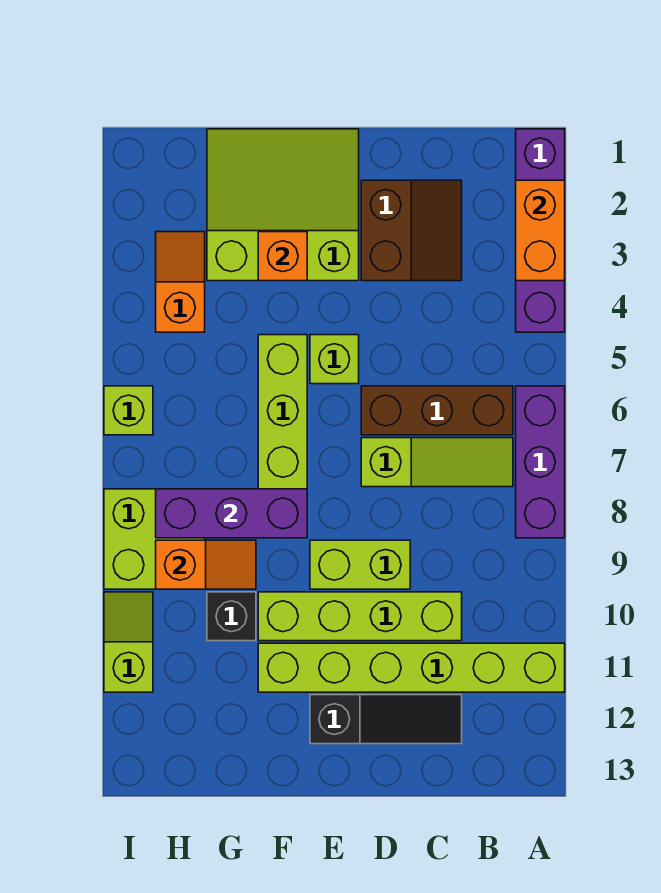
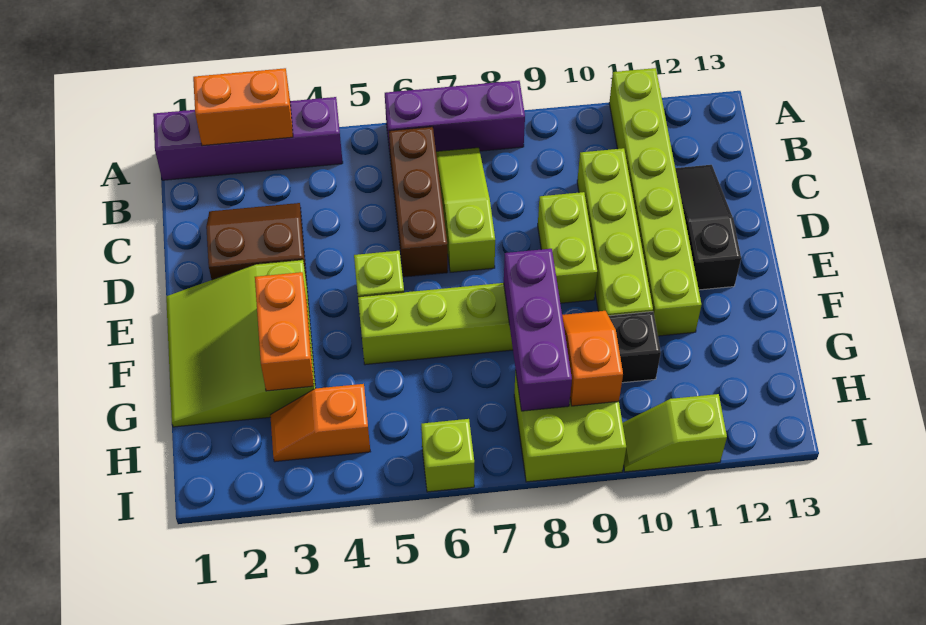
orange brick F3 level 2 -> orange brick F3:G3 level 2

